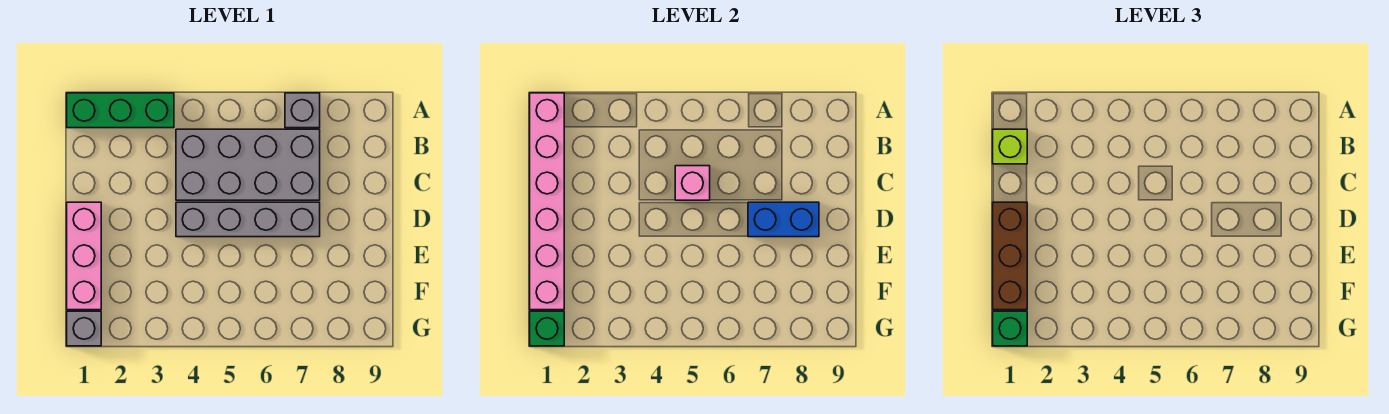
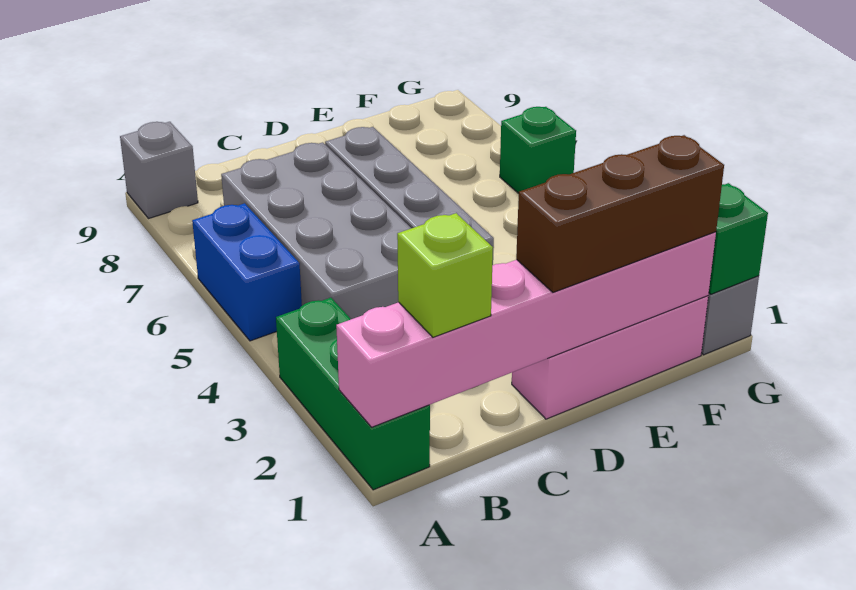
grey brick A7 level 1 -> grey brick A9 level 1
pink brick C5 level 2 -> none
blue brick D7:D8 level 2 -> blue brick A5:A6 level 1
green brick G1 level 3 -> green brick G6 level 1

